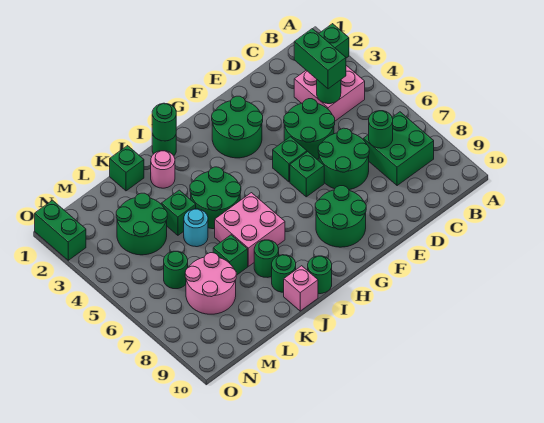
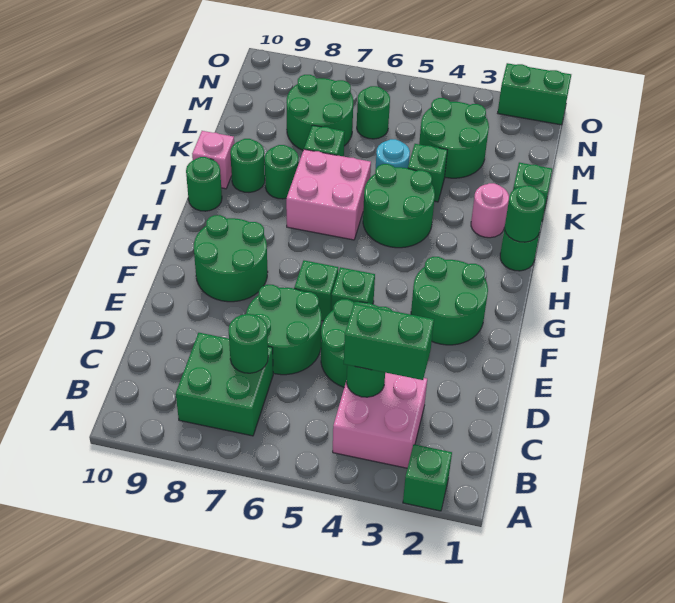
pink round brick L7:M8 level 1 -> green round brick L7:M8 level 1

